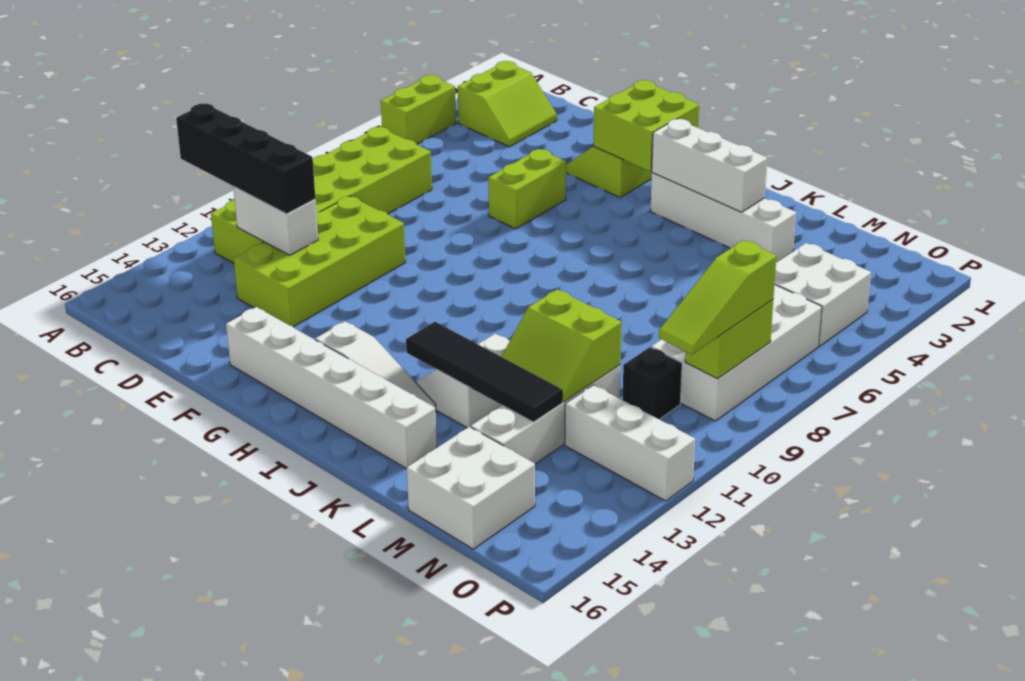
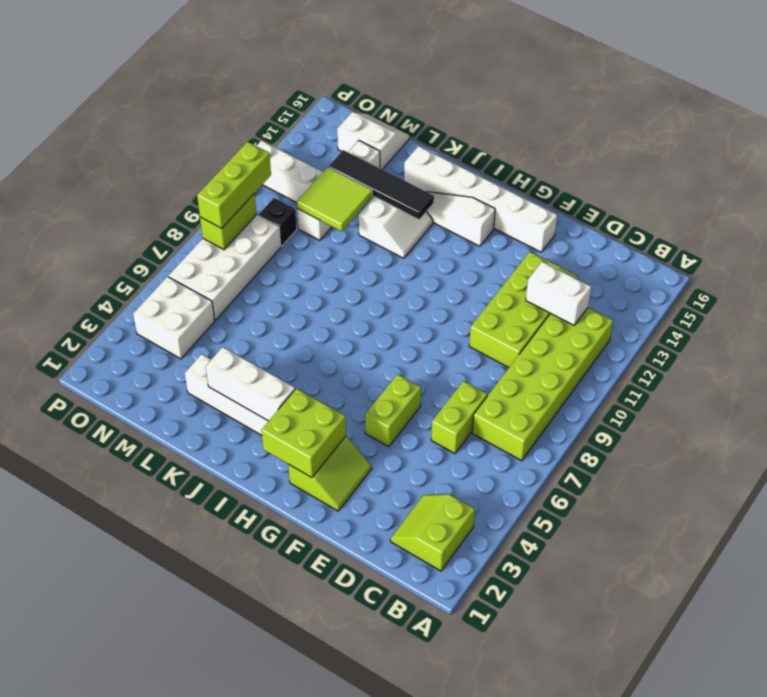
lime brick A4:A5 level 1 -> lime brick D6:D7 level 1
black brick A12:D12 level 3 -> none
lime slope L11:M12 level 2 top 11 -> lime tile L11:M12 level 2
white brick M15:N16 level 1 -> white slope M15:N16 level 1 top 15
lime slope O8:O10 level 3 top 8 -> lime brick O8:O10 level 3

